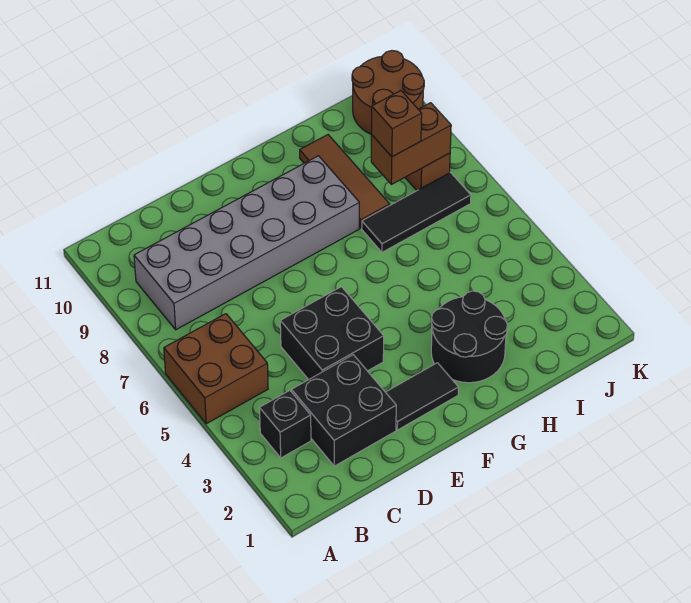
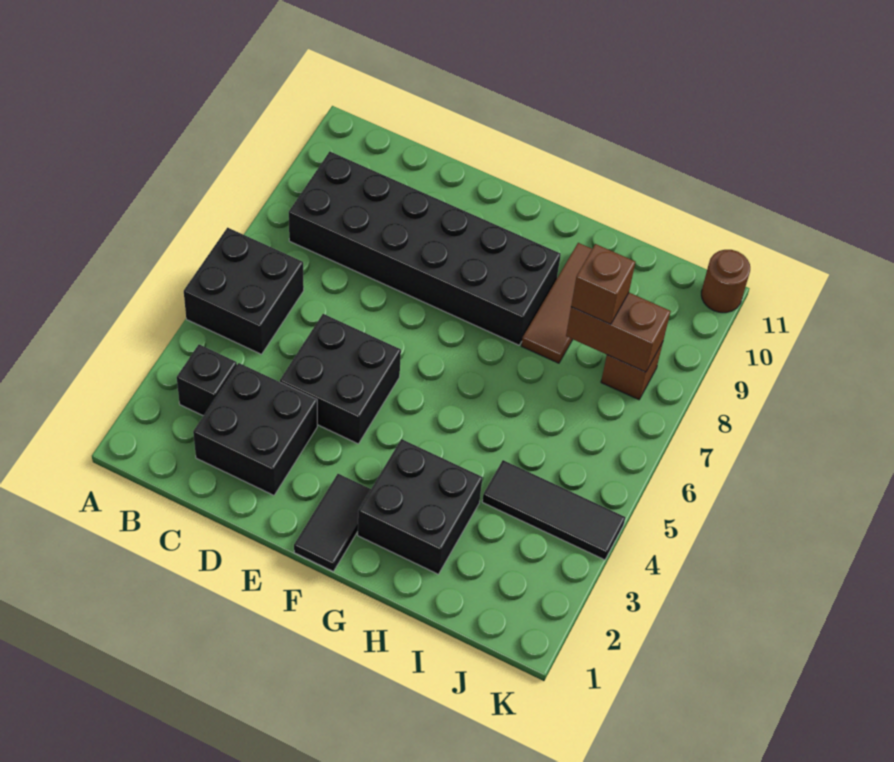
brown brick A5:B6 level 1 -> black brick A5:B6 level 1
grey brick B8:G9 level 1 -> black brick B8:G9 level 1
black tile E2:F2 level 1 -> black tile F1:F2 level 1
black round brick G2:H3 level 1 -> black brick G2:H3 level 1
black tile H7:J7 level 1 -> black tile I4:K4 level 1
brown round brick J10:K11 level 1 -> brown round brick K11 level 1

